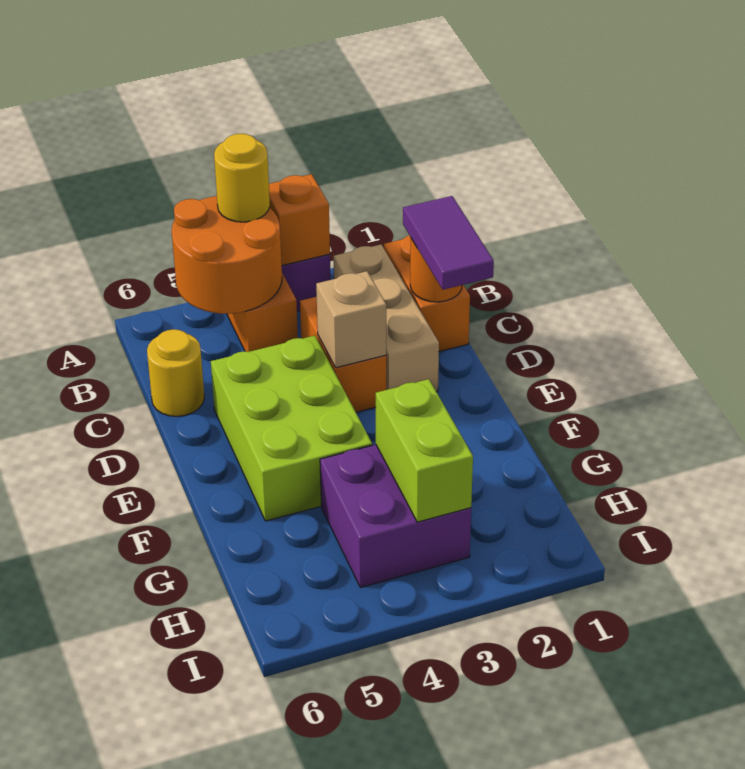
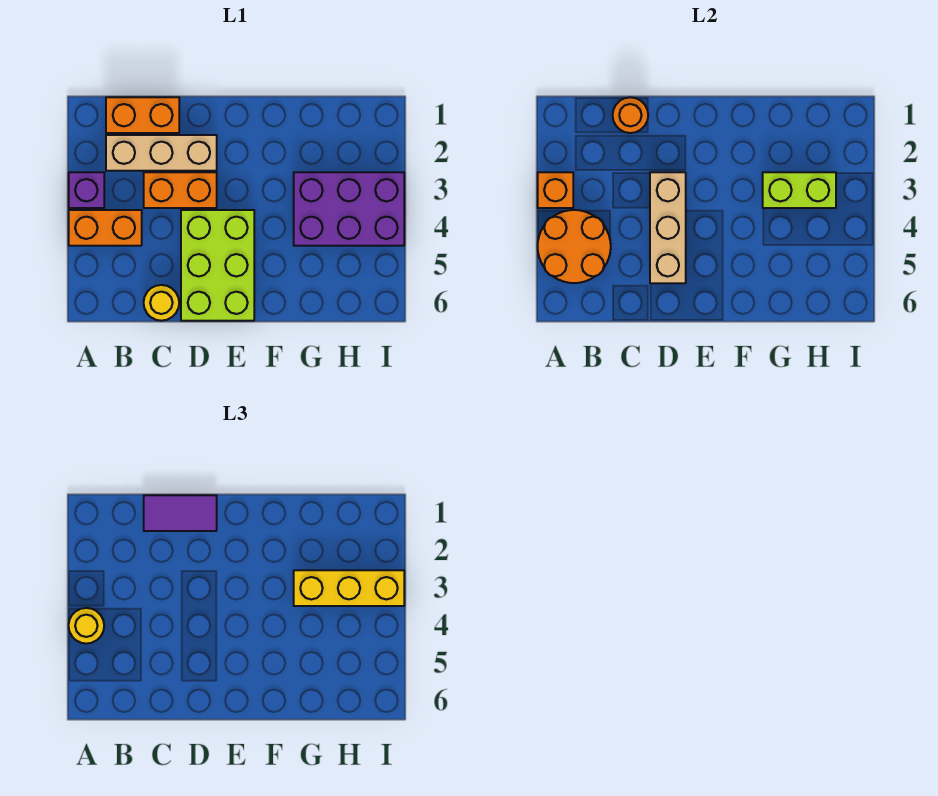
tan brick D3 level 2 -> tan brick D3:D5 level 2
lime brick D4:F5 level 1 -> lime brick D4:E6 level 1
purple brick G3:H4 level 1 -> purple brick G3:I4 level 1
none -> yellow brick G3:I3 level 3

